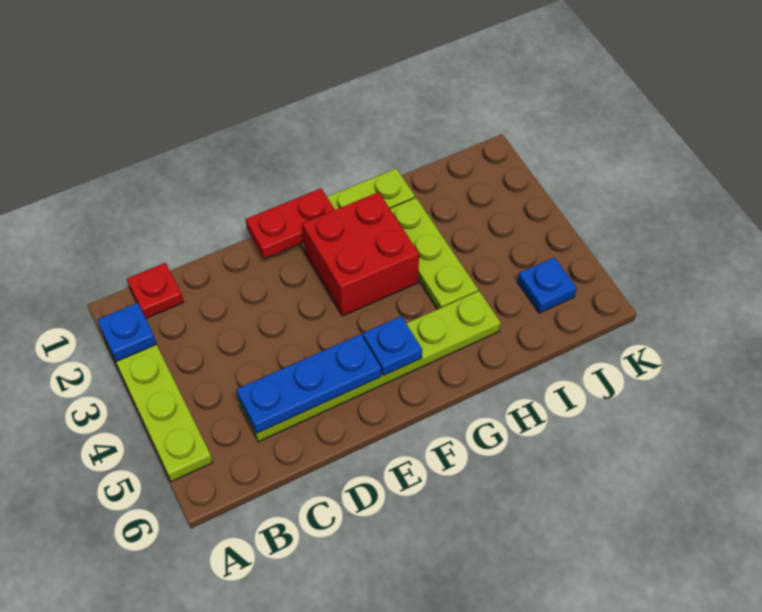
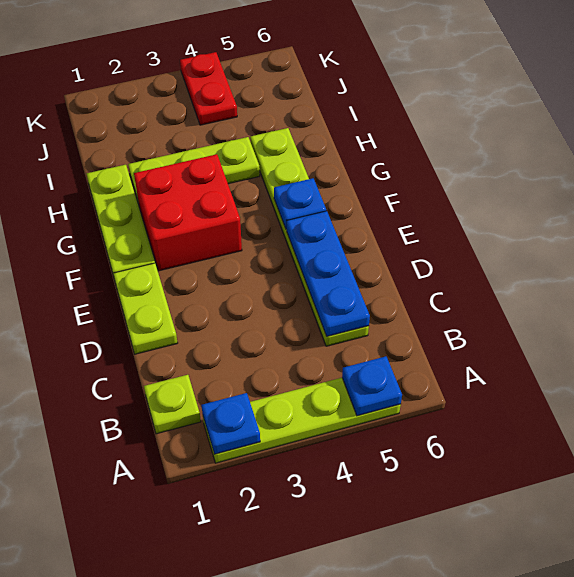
red plate B1 level 1 -> lime plate B1 level 1
none -> lime plate D1:E1 level 1
red plate E1:F1 level 2 -> red plate J4:K4 level 1
blue plate J5 level 1 -> blue plate A5 level 2

